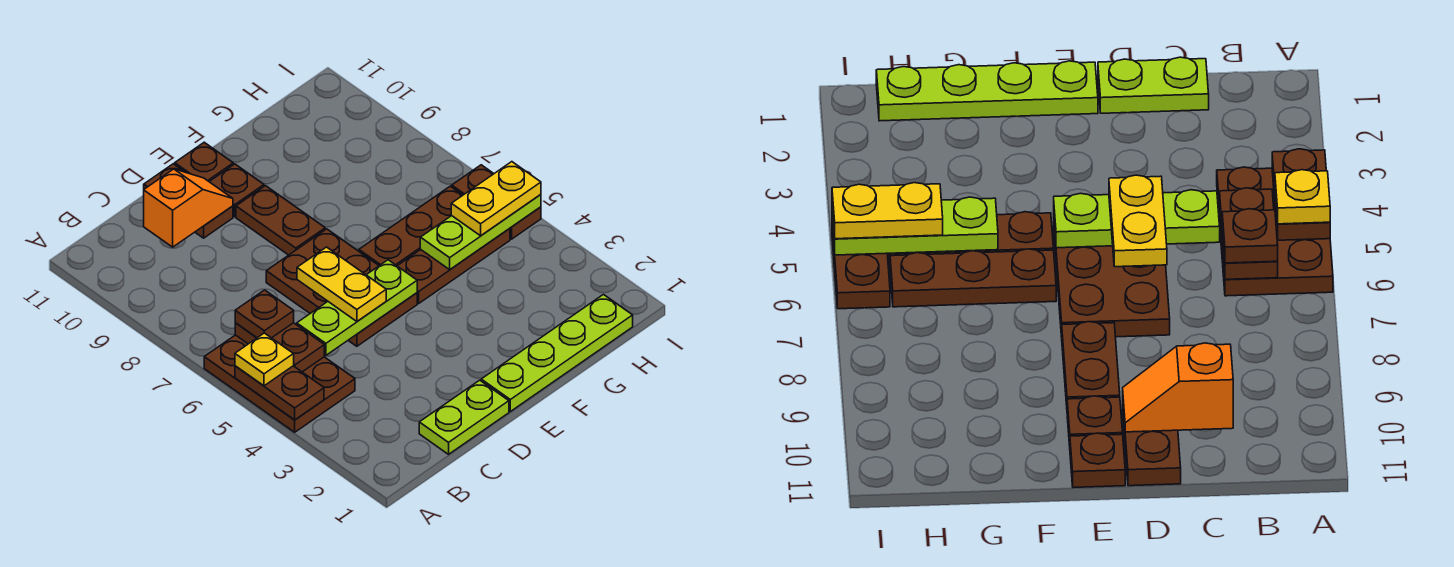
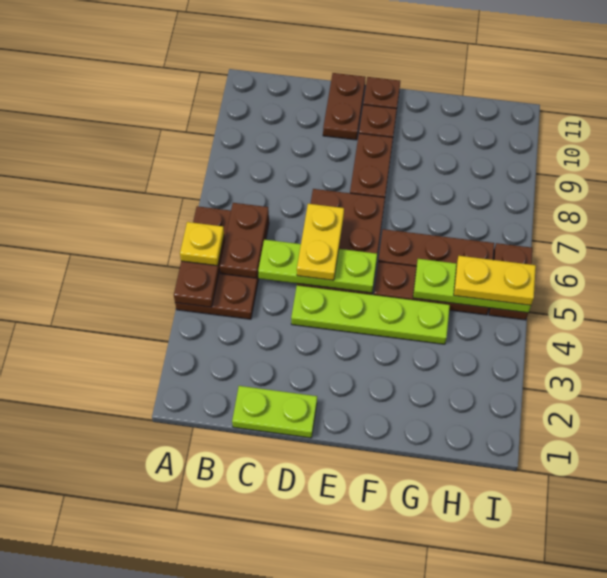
brown plate B6 level 3 -> none
orange slope C10:D10 level 2 top C -> none
lime plate E1:H1 level 1 -> lime plate D4:G4 level 1

